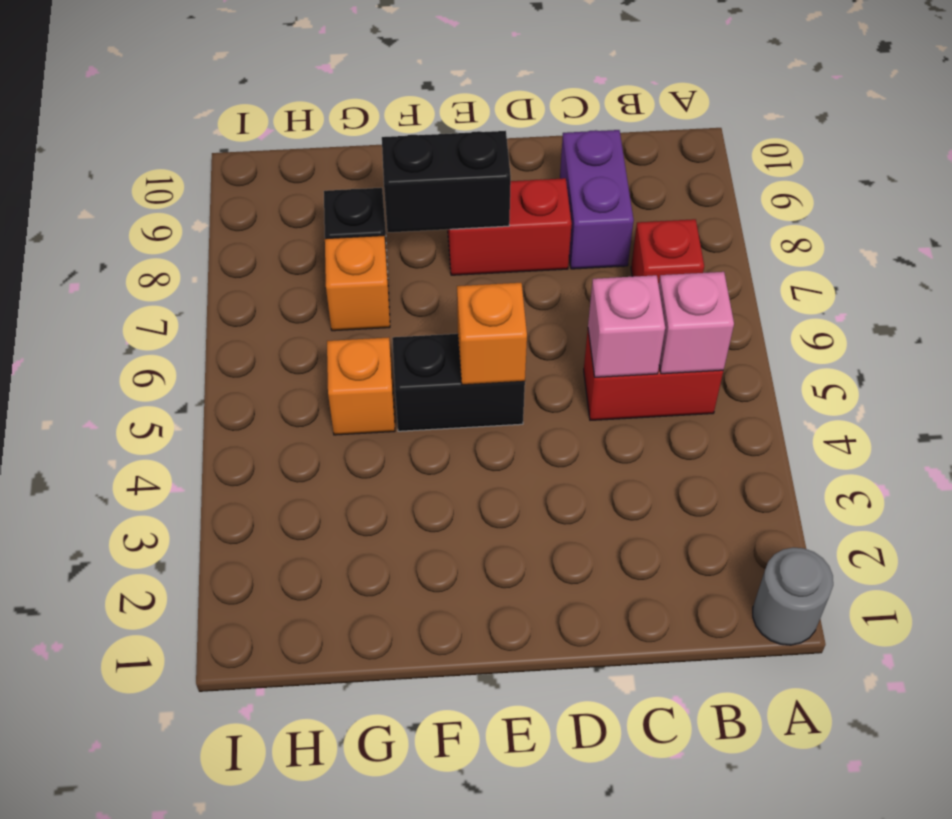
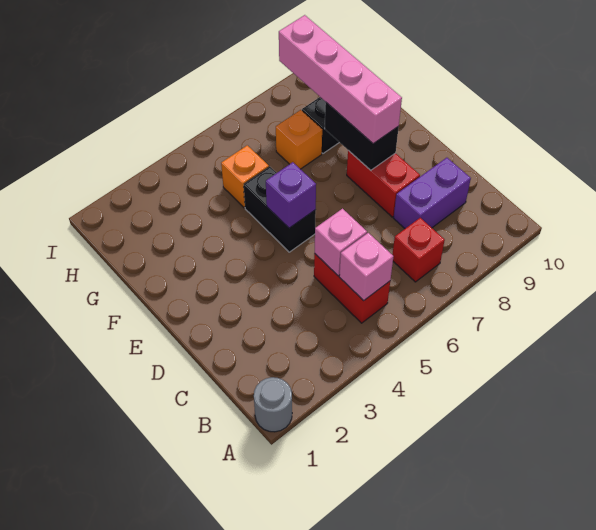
orange brick E5 level 2 -> purple brick E5 level 2
none -> pink brick E8:H8 level 3

